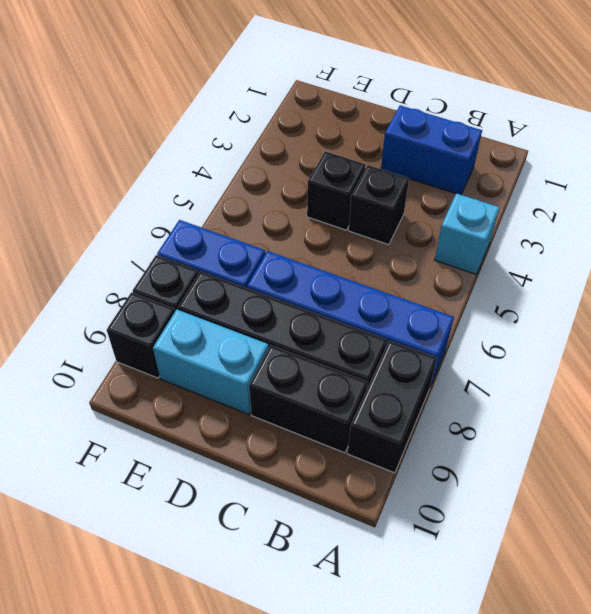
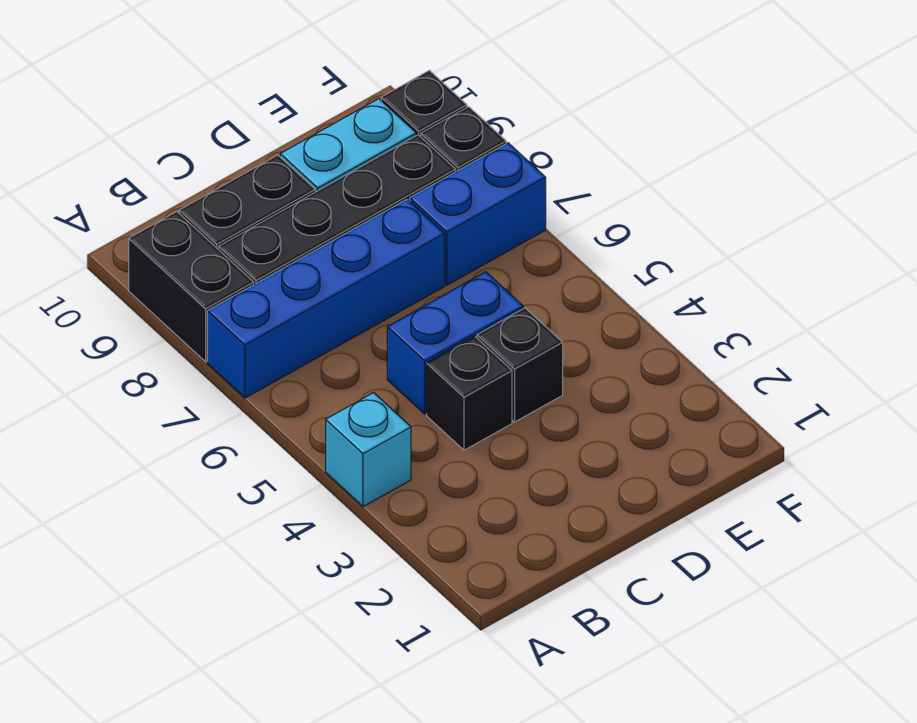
blue brick B2:C2 level 1 -> blue brick C5:D5 level 1

